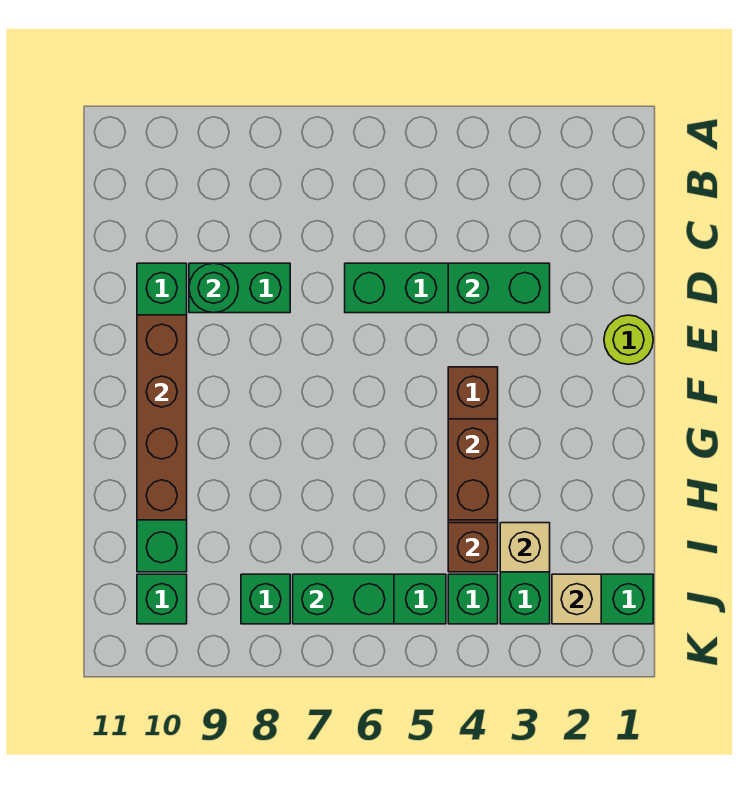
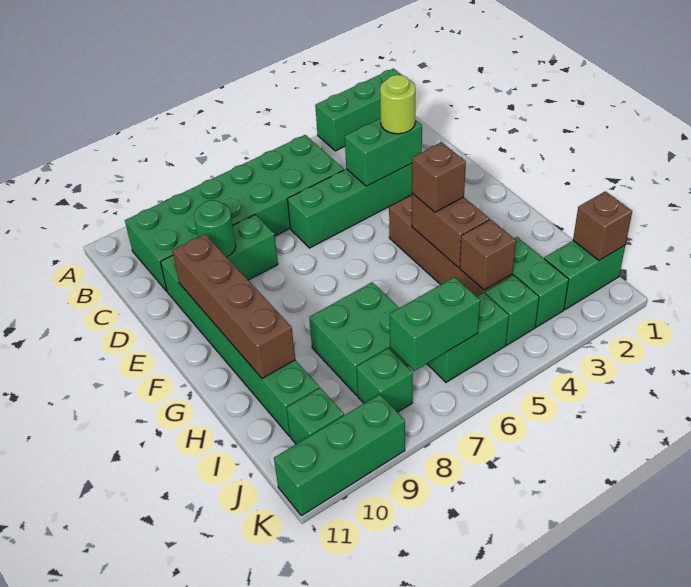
none -> green brick A1:A3 level 1
none -> green brick B5:C10 level 1
lime round brick E1 level 1 -> lime round brick D3 level 3
none -> brown brick G4 level 3
none -> green brick H7:I8 level 1
tan brick I3 level 2 -> none
none -> brown brick J1 level 2
tan brick J2 level 2 -> none
none -> green brick K9:K11 level 1

